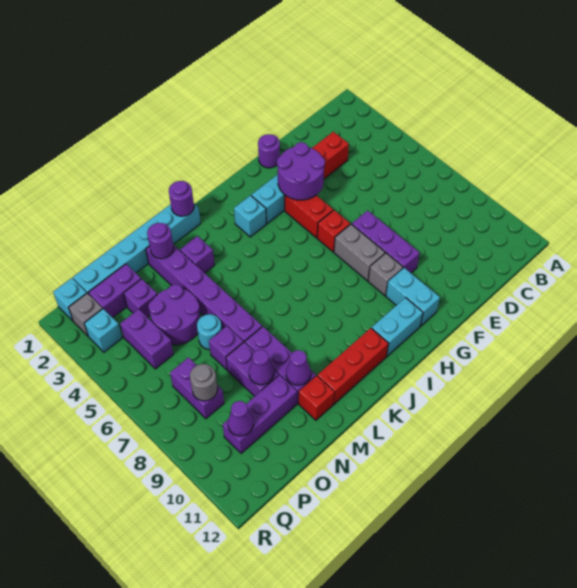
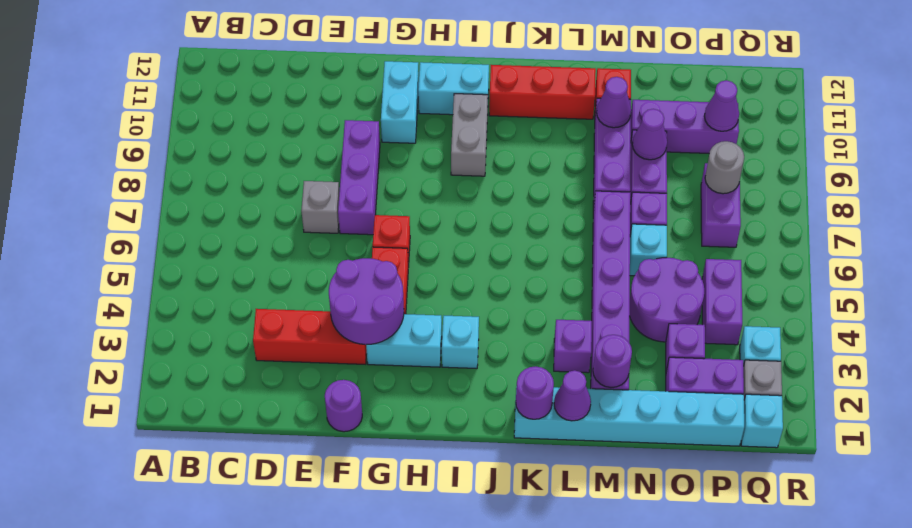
grey brick G7:G8 level 1 -> grey brick I9:I10 level 1
grey brick G9 level 1 -> grey brick E7 level 1
none -> purple cone L1 level 2
cyan round brick N6 level 1 -> cyan brick N6 level 1

